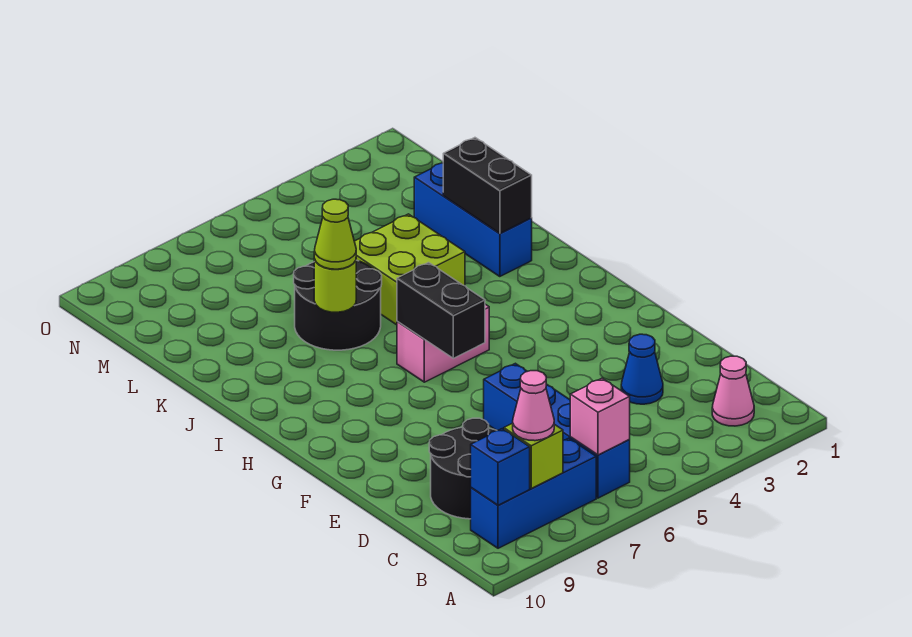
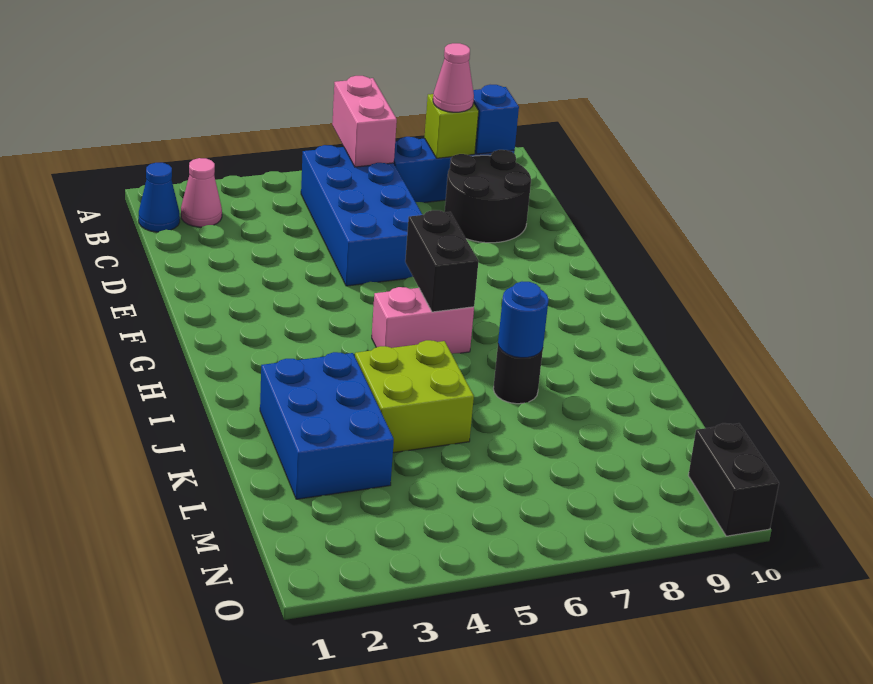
blue brick B6:E6 level 1 -> blue brick B5:E6 level 1
pink brick B6 level 2 -> pink brick A6:B6 level 2
blue cone D3 level 1 -> blue cone B1 level 1
blue brick J2:L2 level 1 -> blue brick J2:L3 level 1
black brick J2:K2 level 2 -> black brick N10:O10 level 1
black round brick J6:K7 level 1 -> black round brick J7 level 1
lime round brick J7 level 2 -> blue round brick J7 level 2
lime cone J7 level 3 -> none

